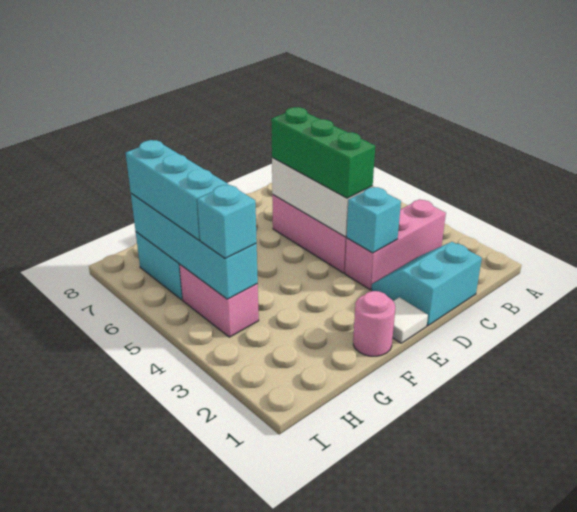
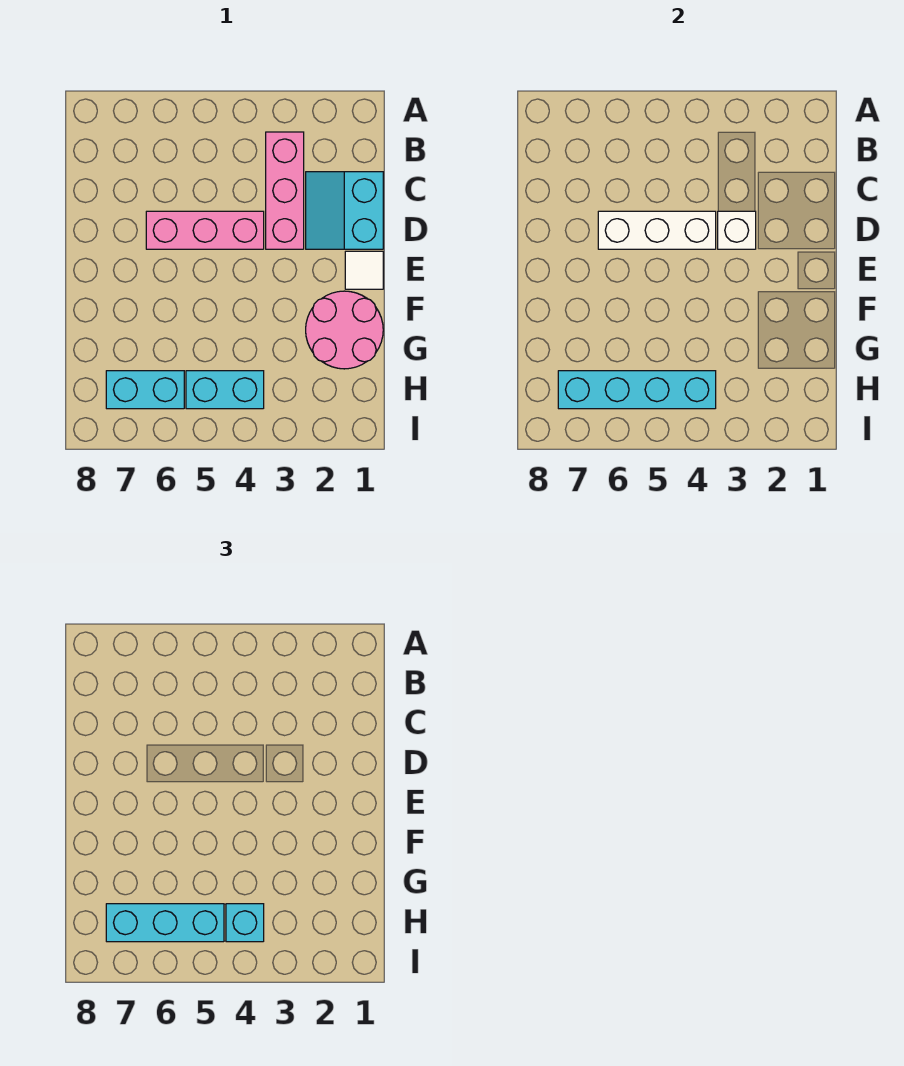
cyan brick D3 level 2 -> white brick D3 level 2
green brick D4:D6 level 3 -> none
pink round brick F1 level 1 -> pink round brick F1:G2 level 1
pink brick H4:H5 level 1 -> cyan brick H4:H5 level 1

